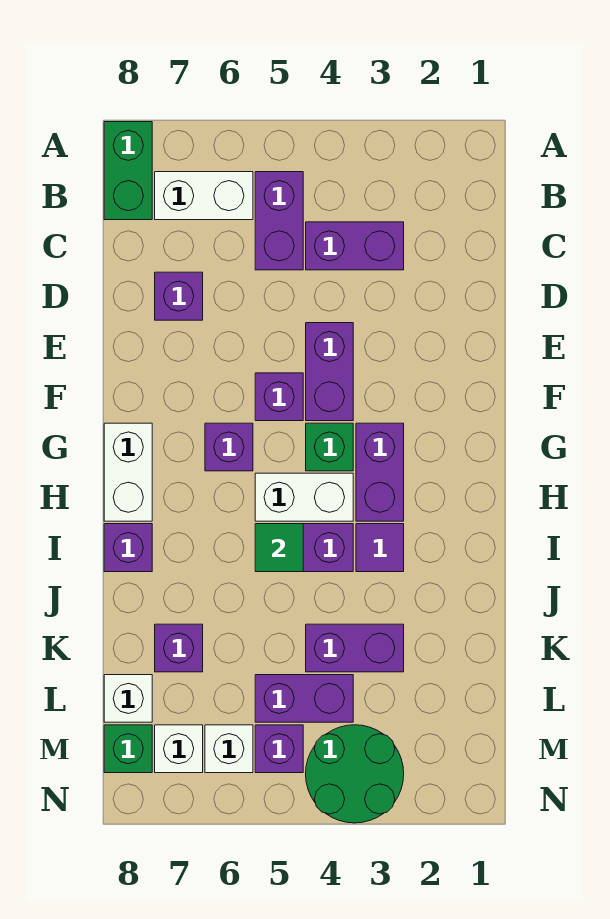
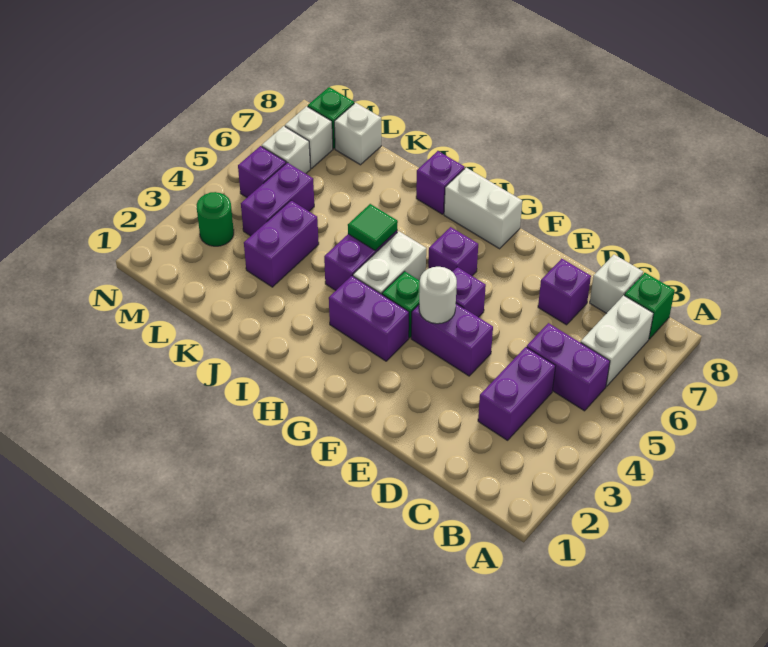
green brick A8:B8 level 1 -> green brick B8 level 1
none -> white brick C8 level 1
none -> white round brick F4 level 2
purple tile I3 level 1 -> none
purple brick K7 level 1 -> none
green round brick M3:N4 level 1 -> green round brick M3 level 1

